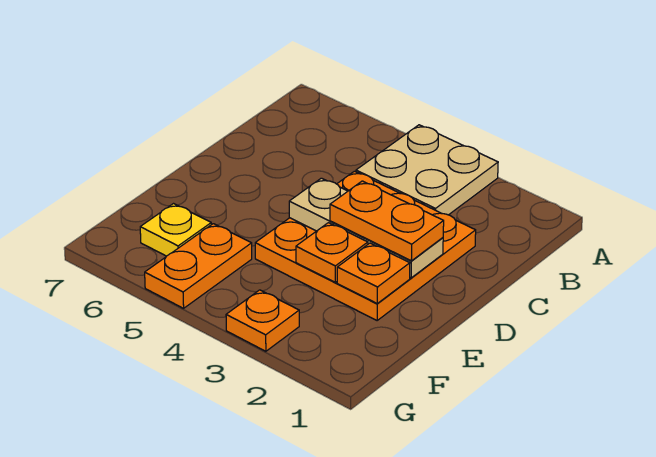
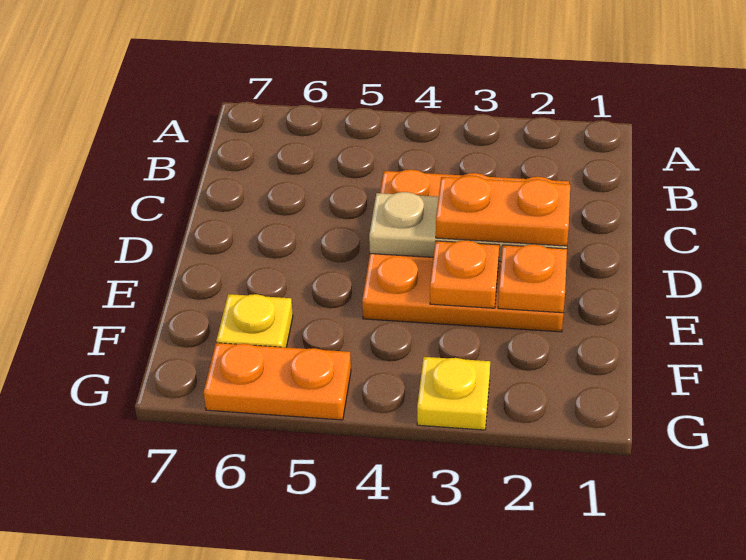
tan plate A3:B4 level 1 -> none
orange plate F5:G5 level 1 -> orange plate G5:G6 level 1
orange plate G3 level 1 -> yellow plate G3 level 1

